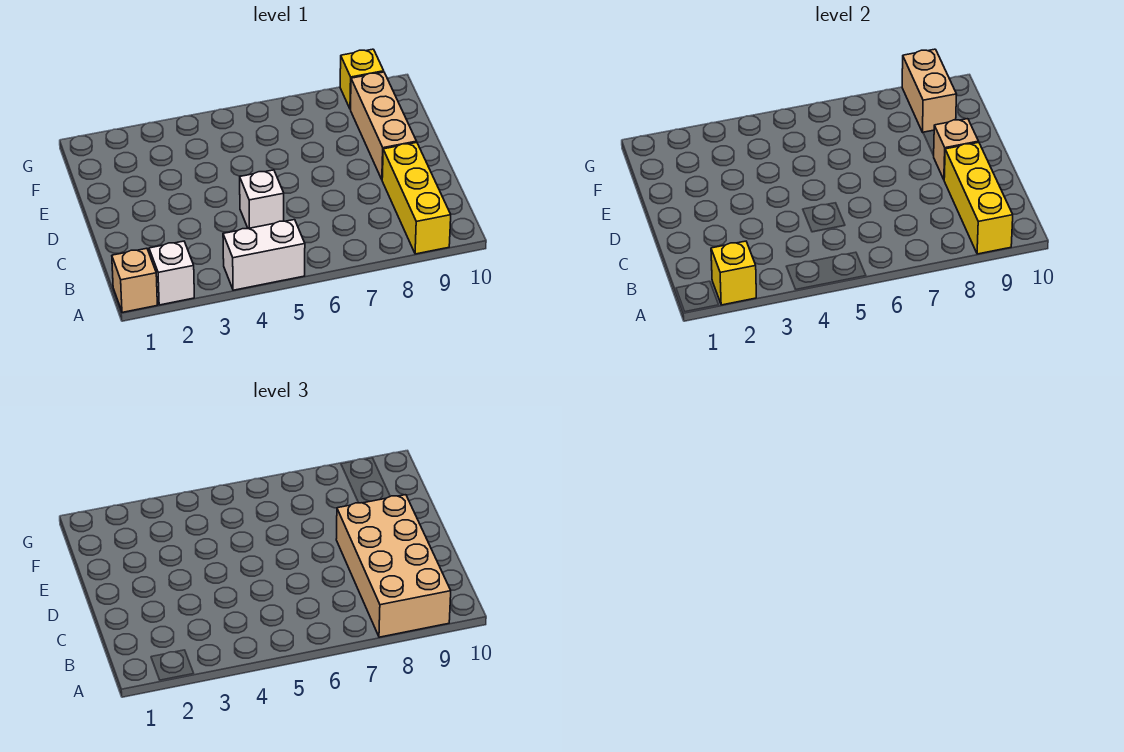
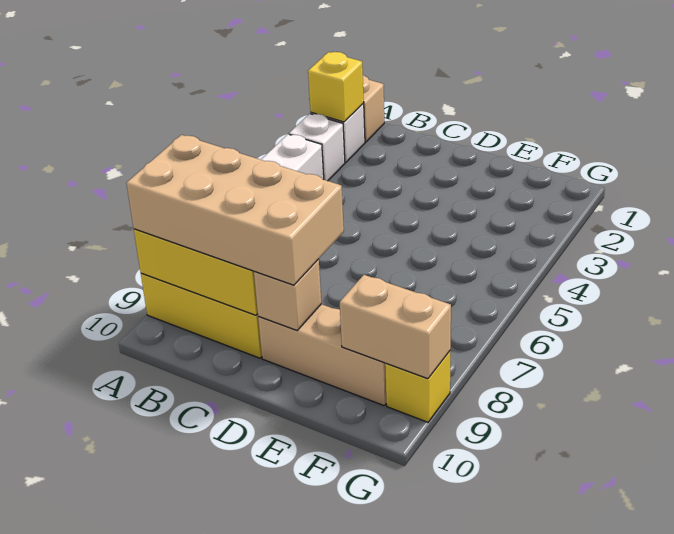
white brick C5 level 1 -> white brick A3 level 1

